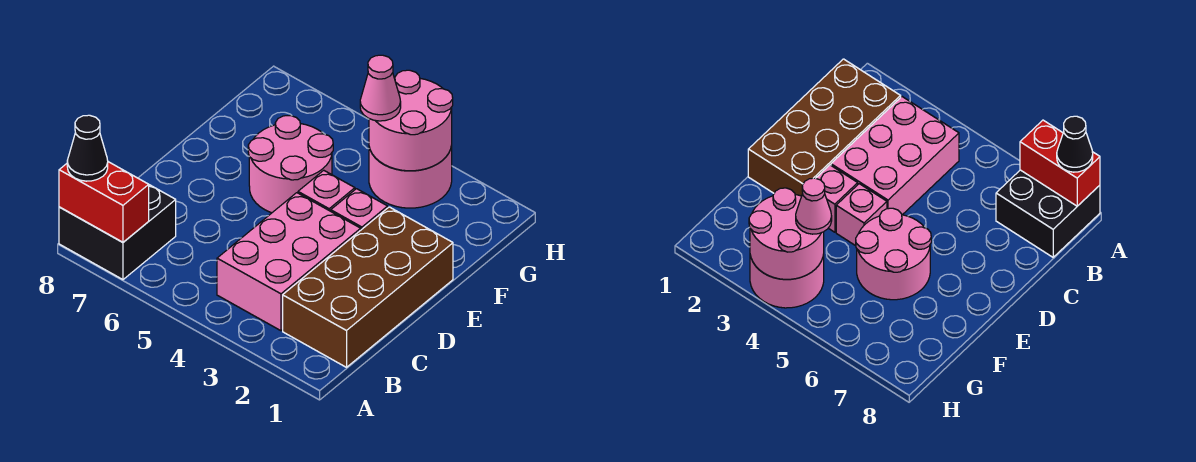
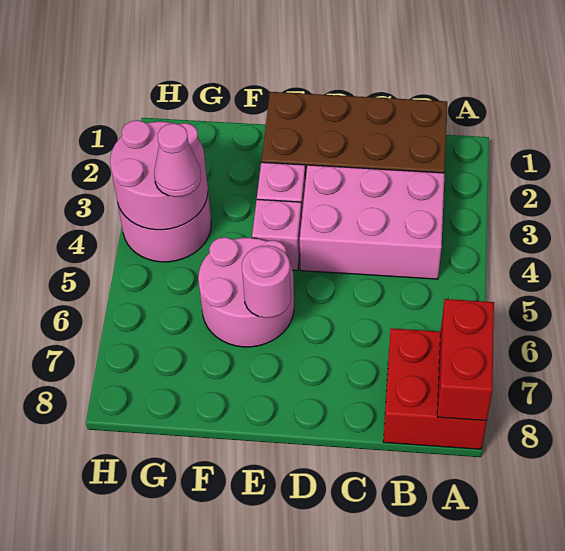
black brick A7:B8 level 1 -> red brick A7:B8 level 1
black cone A8 level 3 -> none
none -> pink round brick E6 level 2

